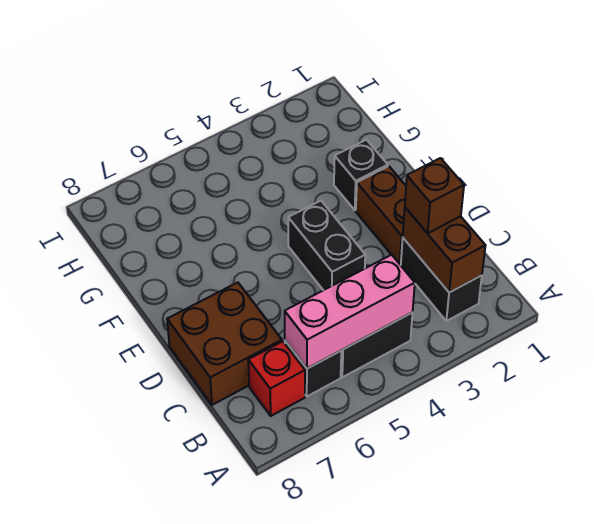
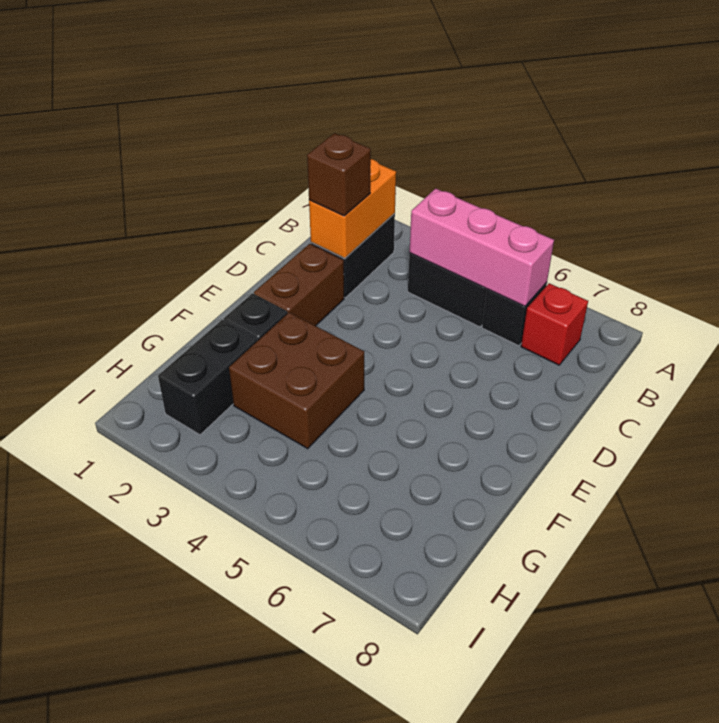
brown brick B2:C2 level 2 -> orange brick B2:C2 level 2
brown brick C7:D8 level 1 -> brown brick F3:G4 level 1
black brick D4:E4 level 1 -> black brick G2:H2 level 1

